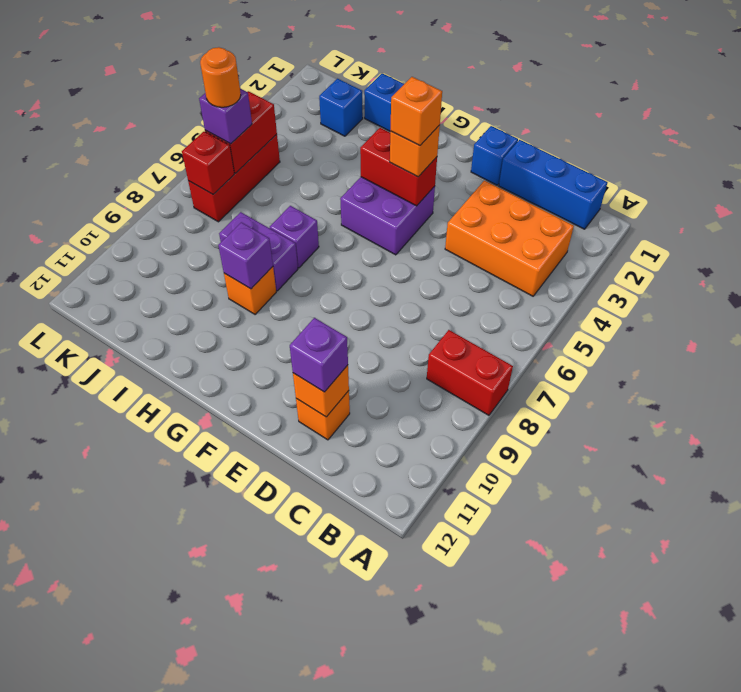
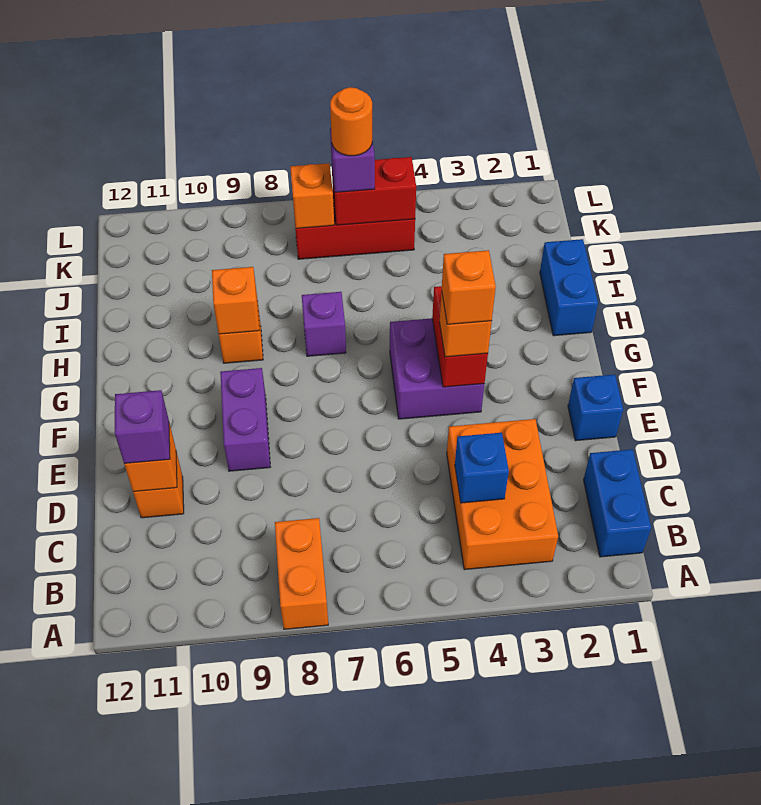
red brick A8:B8 level 1 -> orange brick A8:B8 level 1
blue brick B1:D1 level 1 -> blue brick B1:C1 level 1
purple brick H8:I8 level 1 -> purple brick E9:F9 level 1
purple brick H9 level 2 -> orange brick H9 level 2
blue brick J2 level 1 -> blue brick C4 level 2
red brick K7 level 2 -> orange brick K7 level 2

